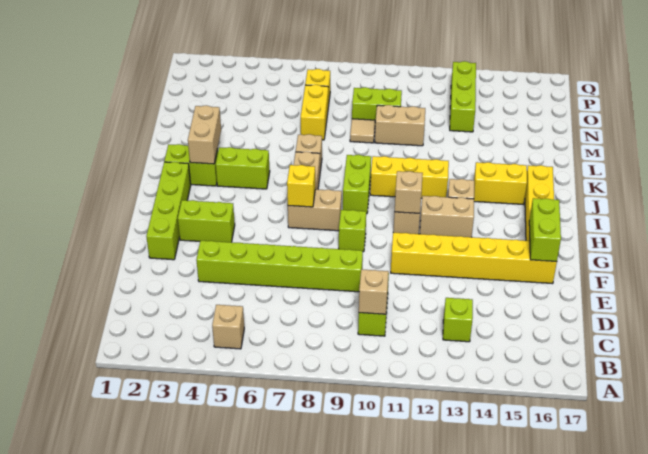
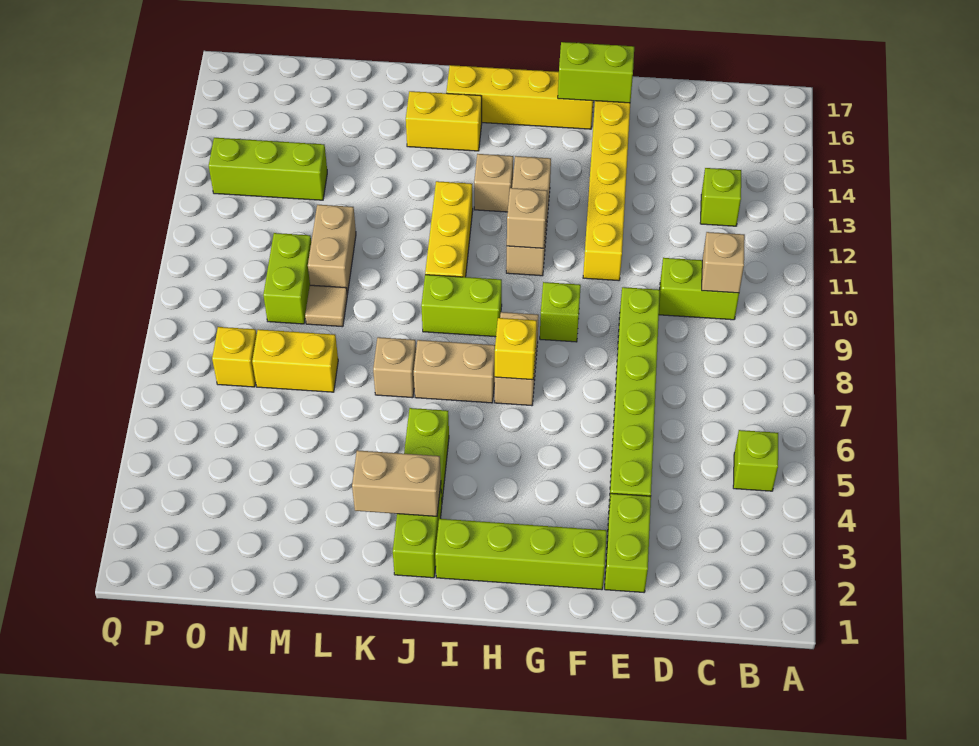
tan brick B5 level 1 -> lime brick B5 level 1
lime brick G3:G4 level 1 -> lime brick E2:E3 level 1
yellow brick J14:J15 level 1 -> yellow brick J15:K15 level 1

